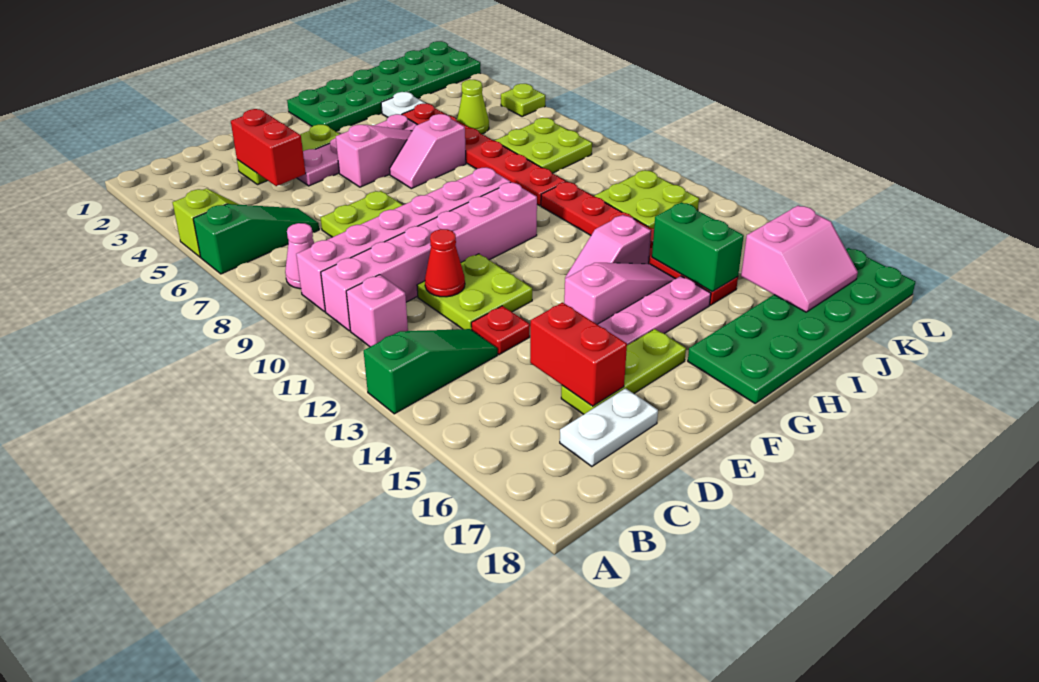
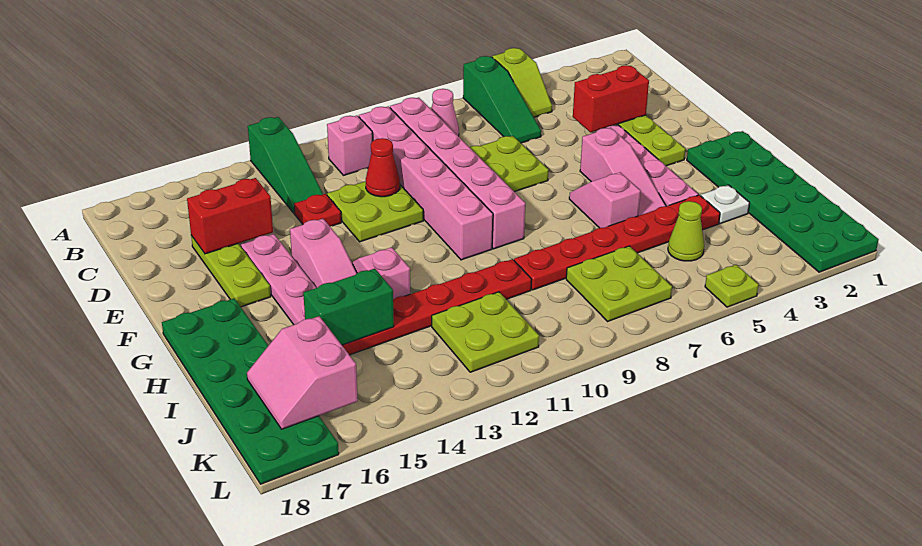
white plate C17:D17 level 1 -> none

